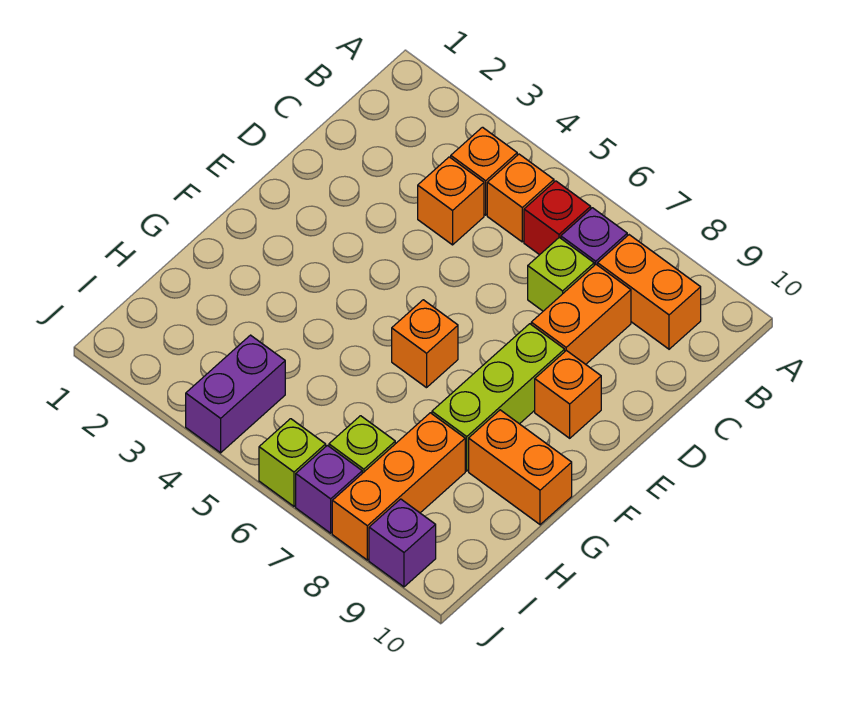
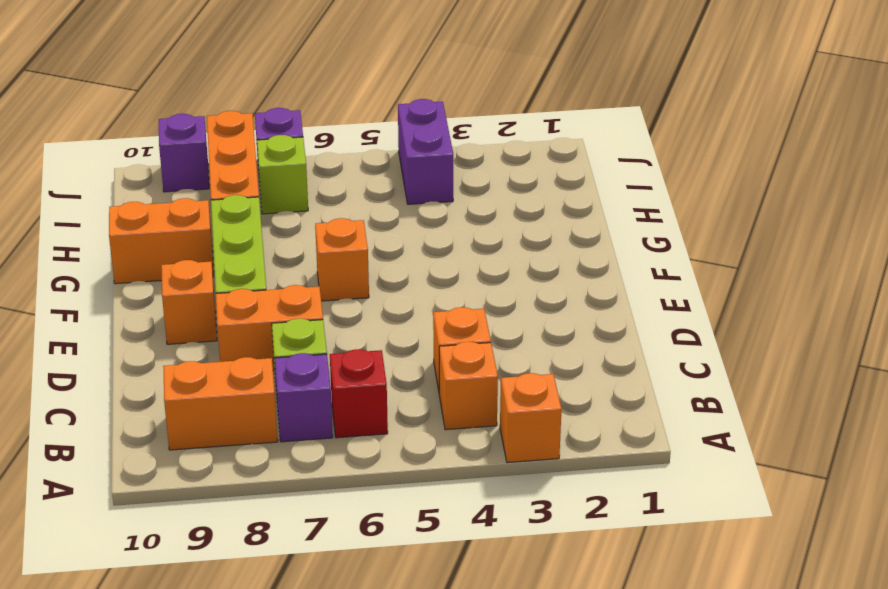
orange brick B5 level 1 -> orange brick A3 level 1
orange brick C8:D8 level 1 -> orange brick D7:D8 level 1
lime brick J6 level 1 -> none

